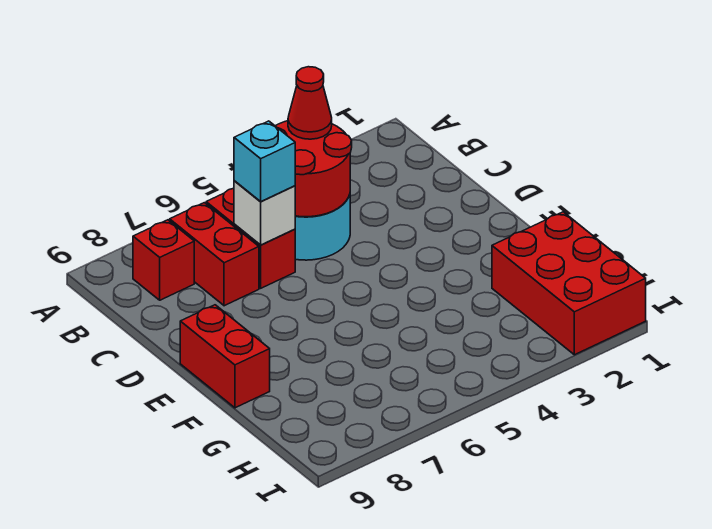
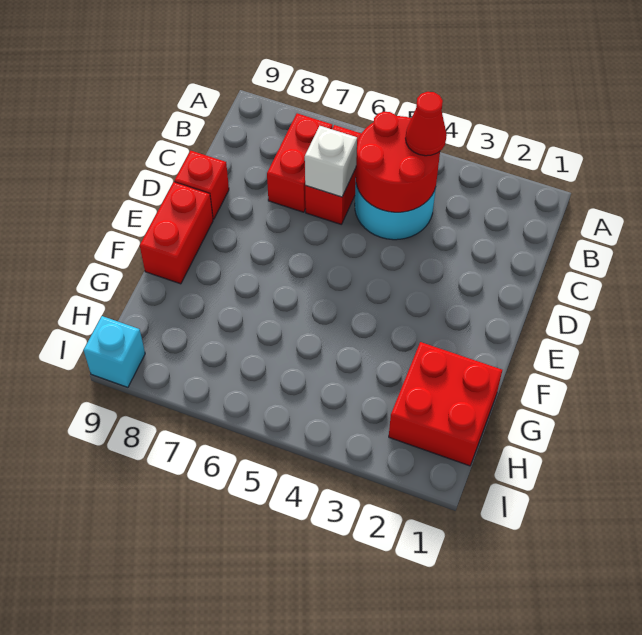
red brick B8 level 1 -> red brick D9 level 1
cyan brick C6 level 3 -> cyan brick I9 level 1
red brick G1:I2 level 1 -> red brick G1:H2 level 1

